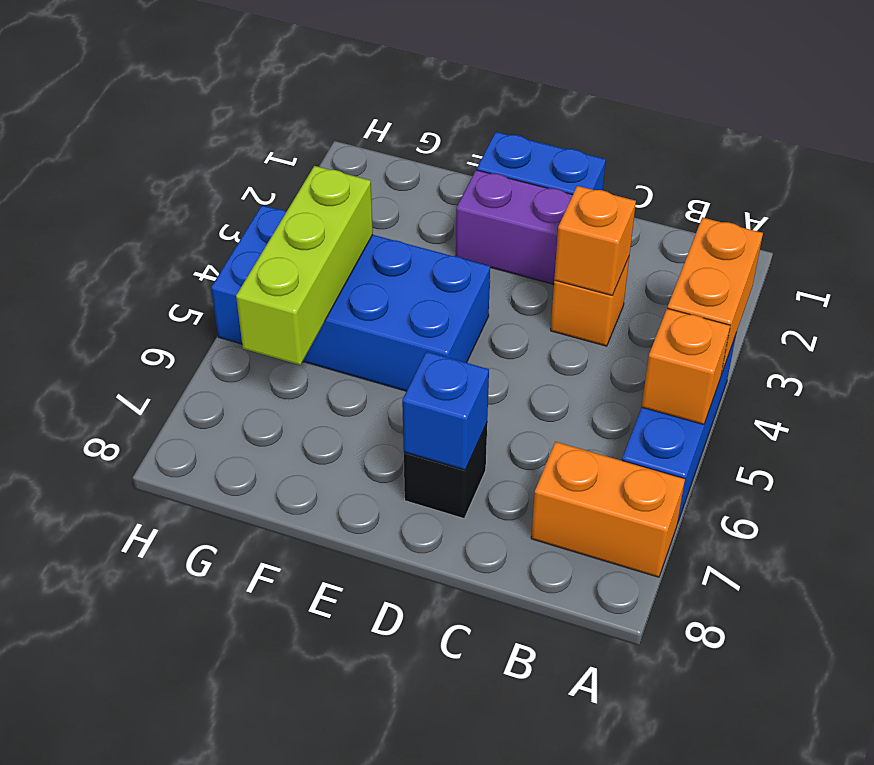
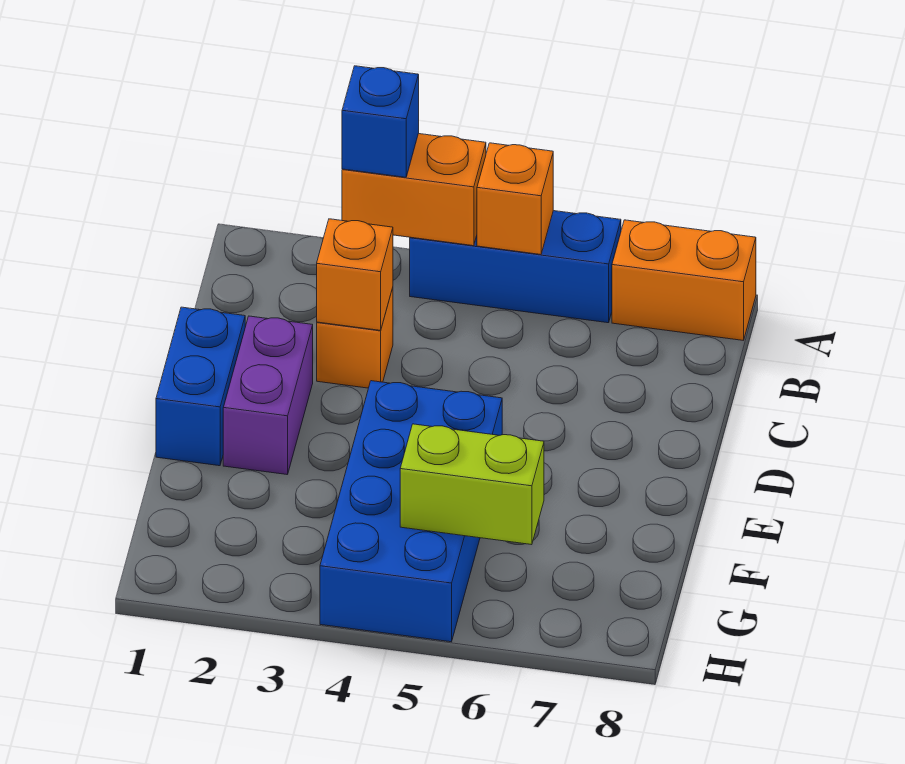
orange brick A7:B7 level 1 -> orange brick A7:A8 level 1
black brick D7 level 1 -> none
blue brick D7 level 2 -> blue brick A3 level 3
lime brick G4:G6 level 2 -> lime brick G5:G6 level 2

